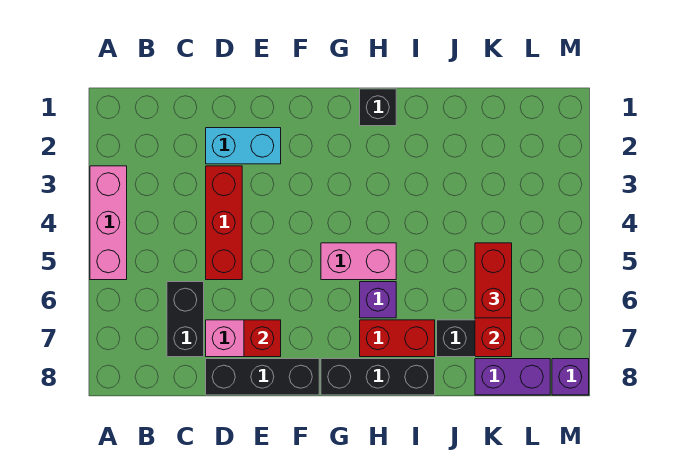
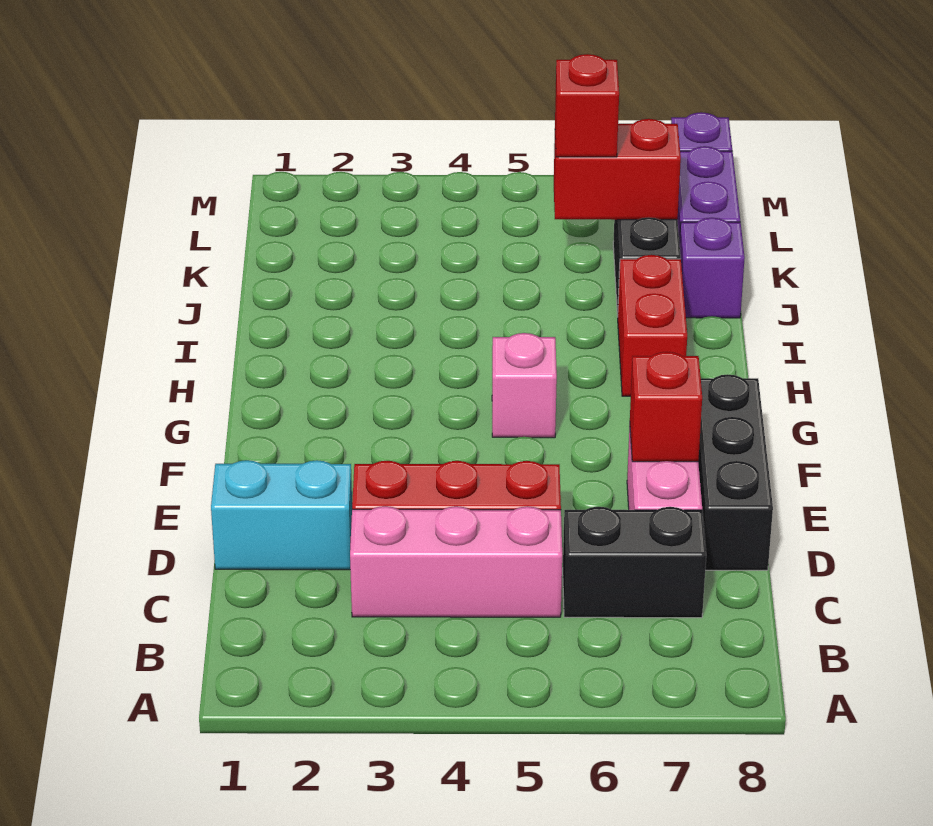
pink brick A3:A5 level 1 -> pink brick C3:C5 level 1
cyan brick D2:E2 level 1 -> cyan brick D1:D2 level 1
pink brick G5:H5 level 1 -> pink brick G5 level 1
black brick G8:I8 level 1 -> none
black brick H1 level 1 -> none
purple brick H6 level 1 -> purple brick J8 level 1
red brick K5:K6 level 3 -> red brick K6 level 3

